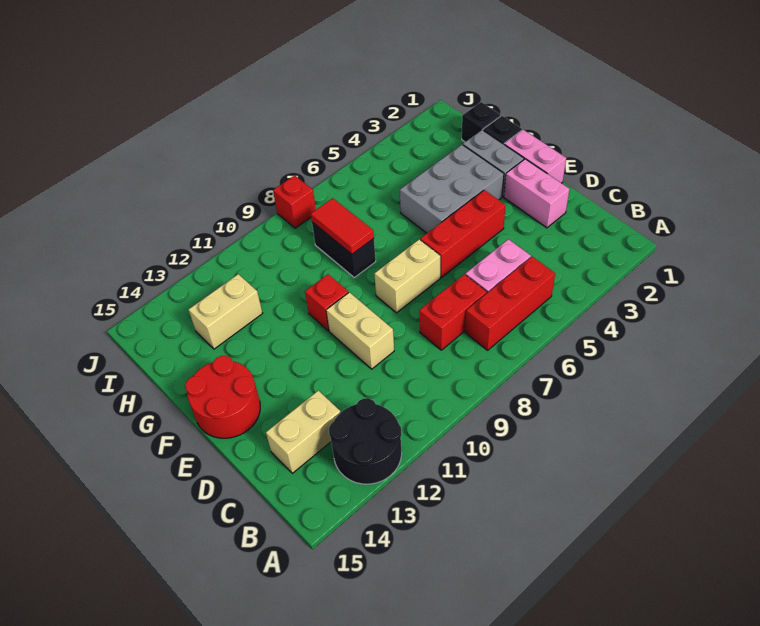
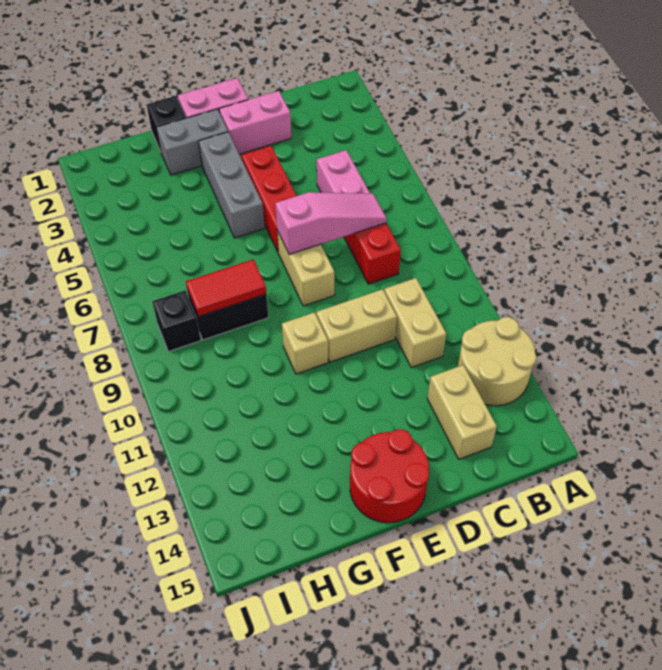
black round brick A12:B13 level 1 -> tan round brick A12:B13 level 1
red brick B5:B7 level 1 -> none
none -> pink slope C7:E7 level 2 top E
grey brick F3:G5 level 1 -> grey brick F3:F5 level 1
red brick F10 level 1 -> tan brick F10 level 1
black brick H1 level 1 -> black brick I8 level 1
tan brick H12:H13 level 1 -> tan brick C10:C11 level 1
red brick J8 level 1 -> none

